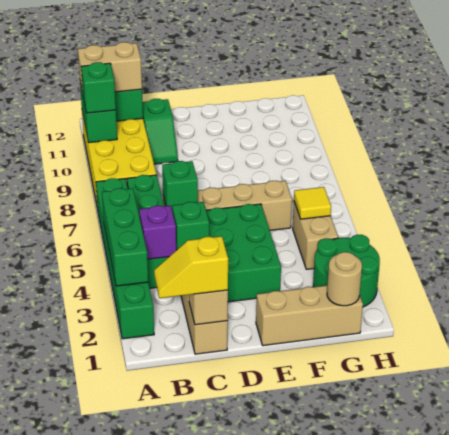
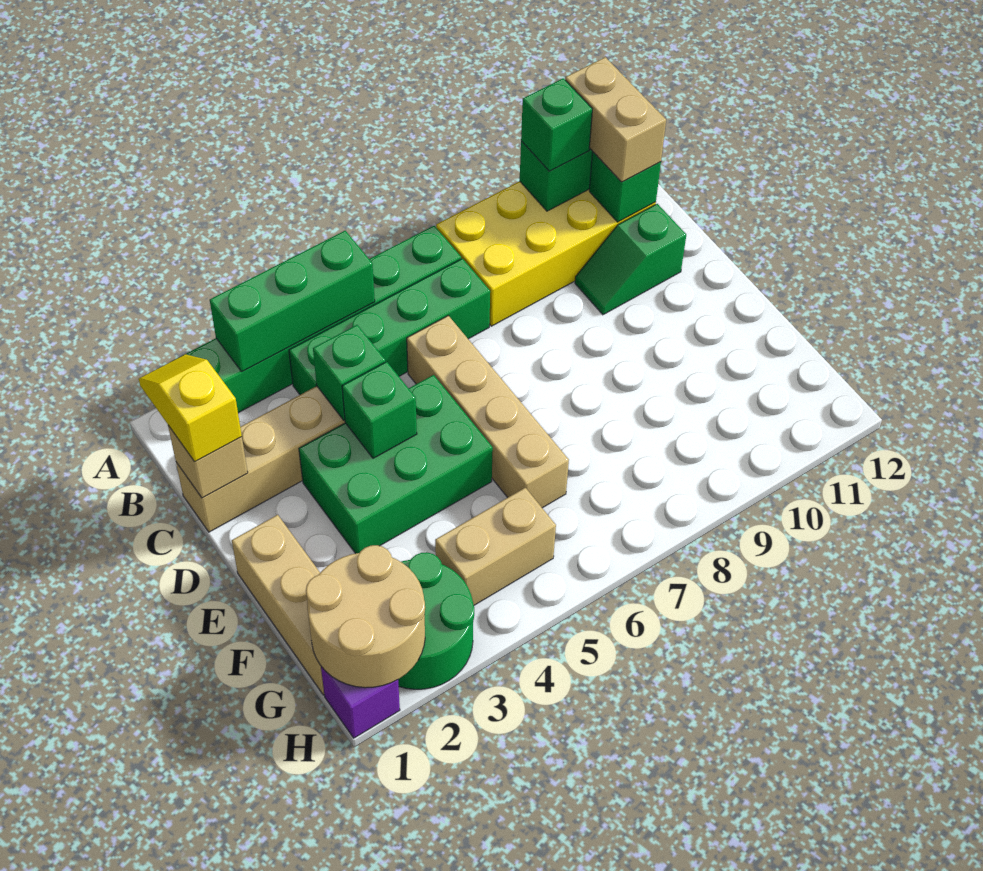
purple brick B4 level 2 -> purple brick H1 level 1
green brick C6 level 2 -> green brick D4 level 2
tan round brick G1 level 2 -> tan round brick G1:H2 level 2
yellow tile G5 level 2 -> none

